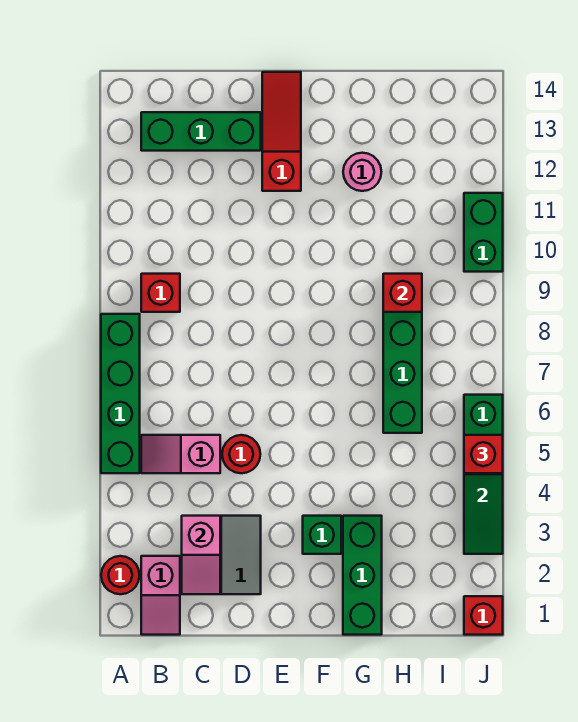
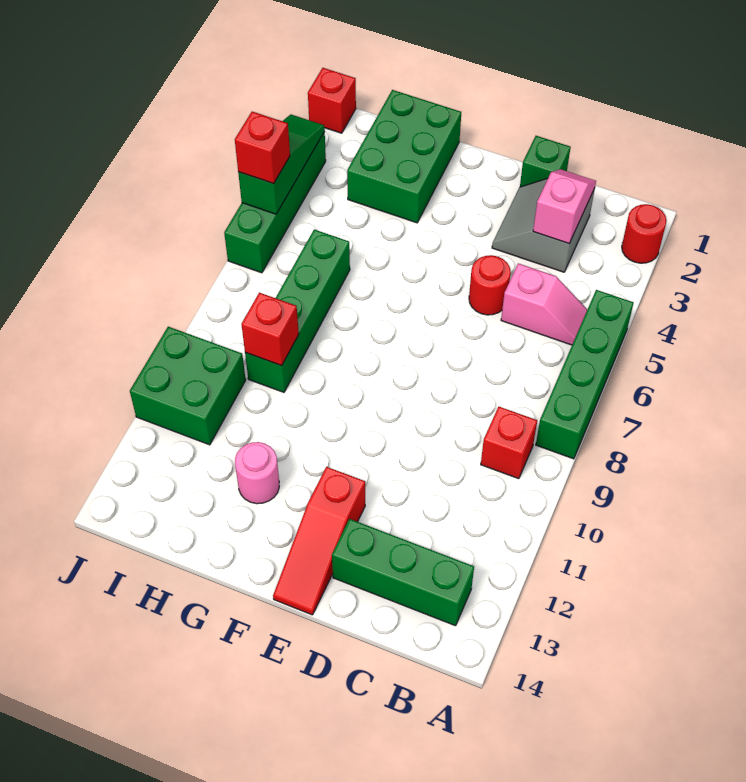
pink slope B1:B2 level 1 top 2 -> none
green brick F3 level 1 -> green brick D1 level 1
green brick G1:G3 level 1 -> green brick G1:H3 level 1
green brick J10:J11 level 1 -> green brick I10:J11 level 1

